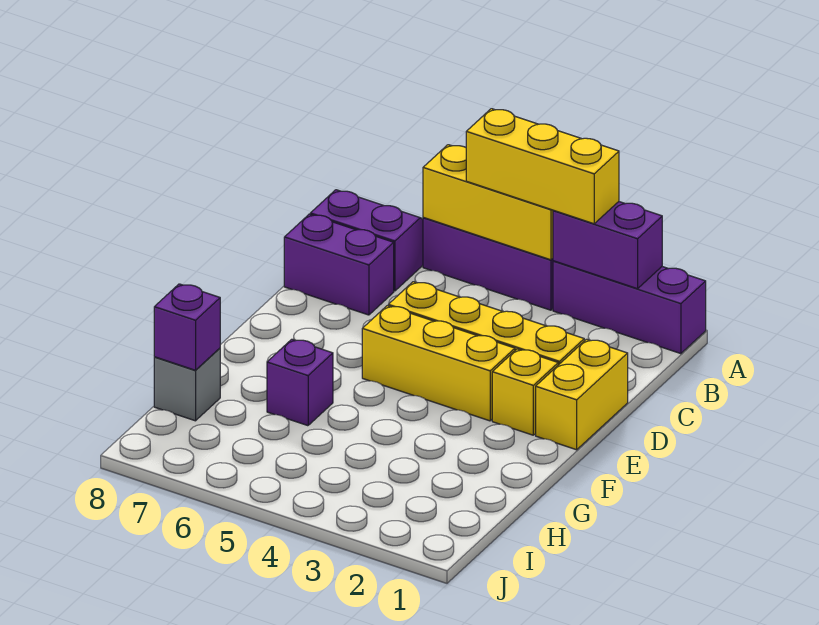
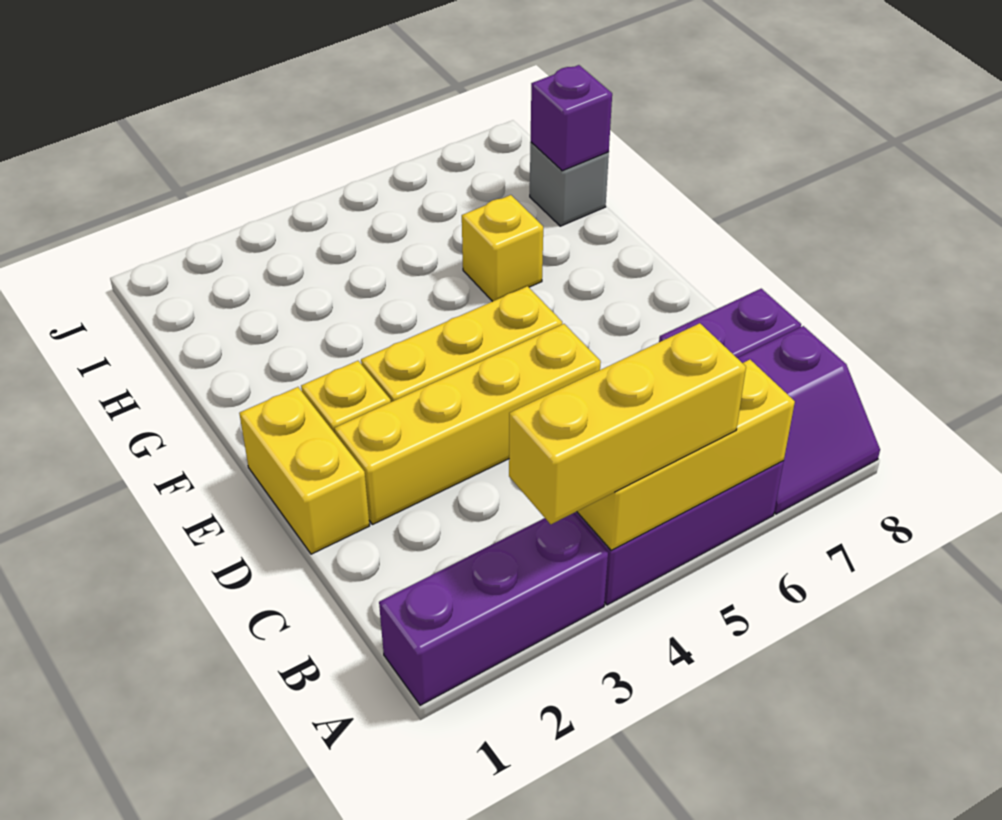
purple brick A2:A3 level 2 -> none
purple brick G6 level 1 -> yellow brick G6 level 1

